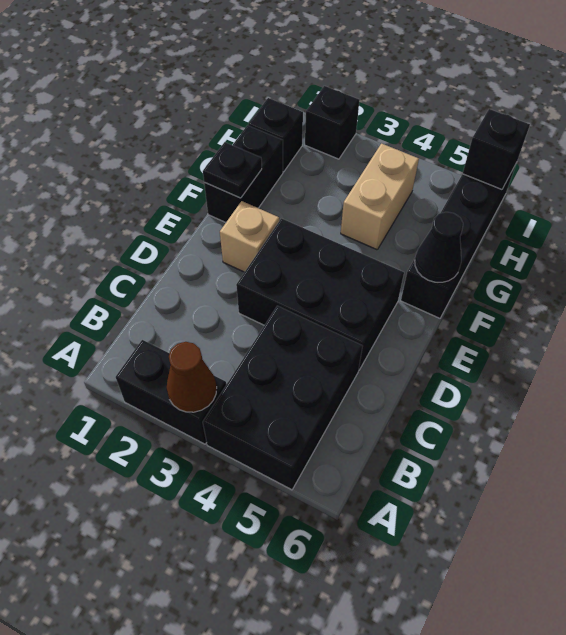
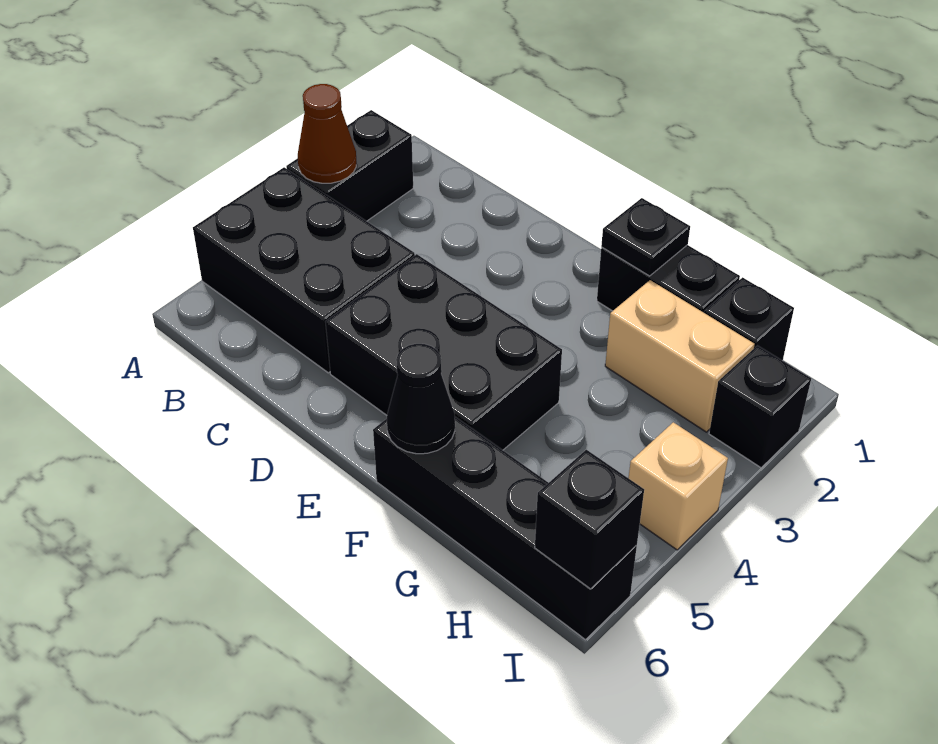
black brick D3:E5 level 1 -> black brick D4:F5 level 1
tan brick E2 level 1 -> tan brick I4 level 1
tan brick G4:H4 level 1 -> tan brick G2:H2 level 1

